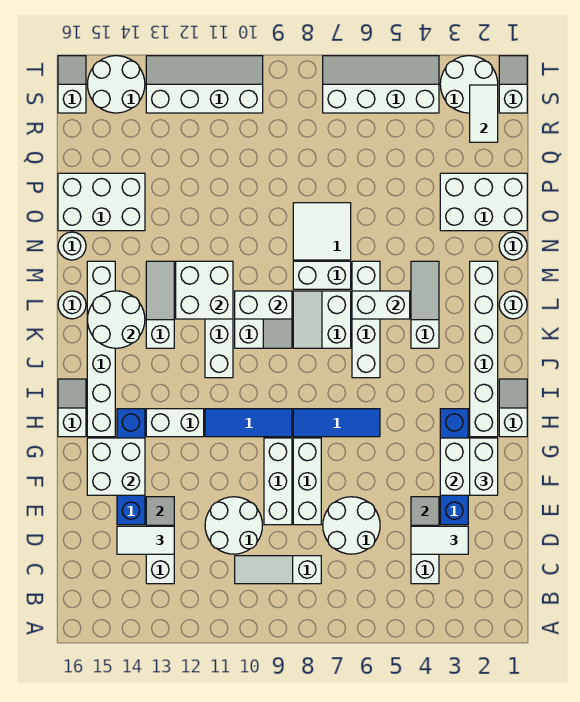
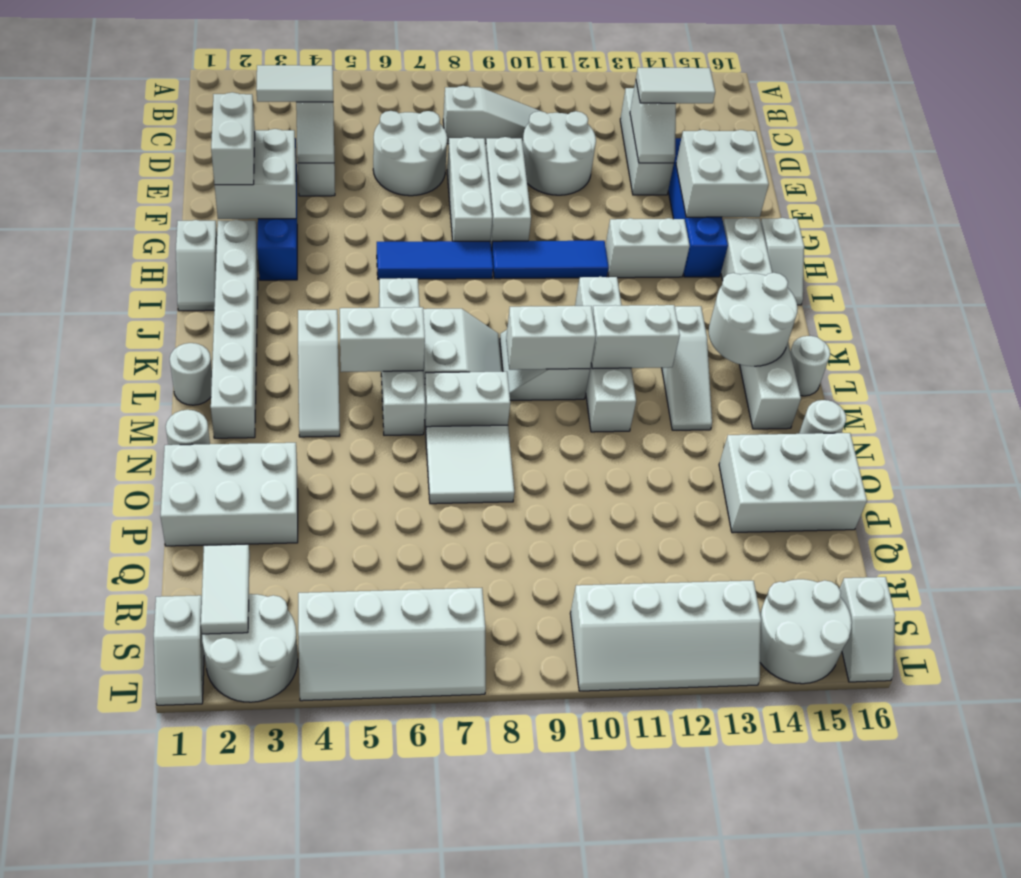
white brick L11:M12 level 2 -> white brick L11:L12 level 2

